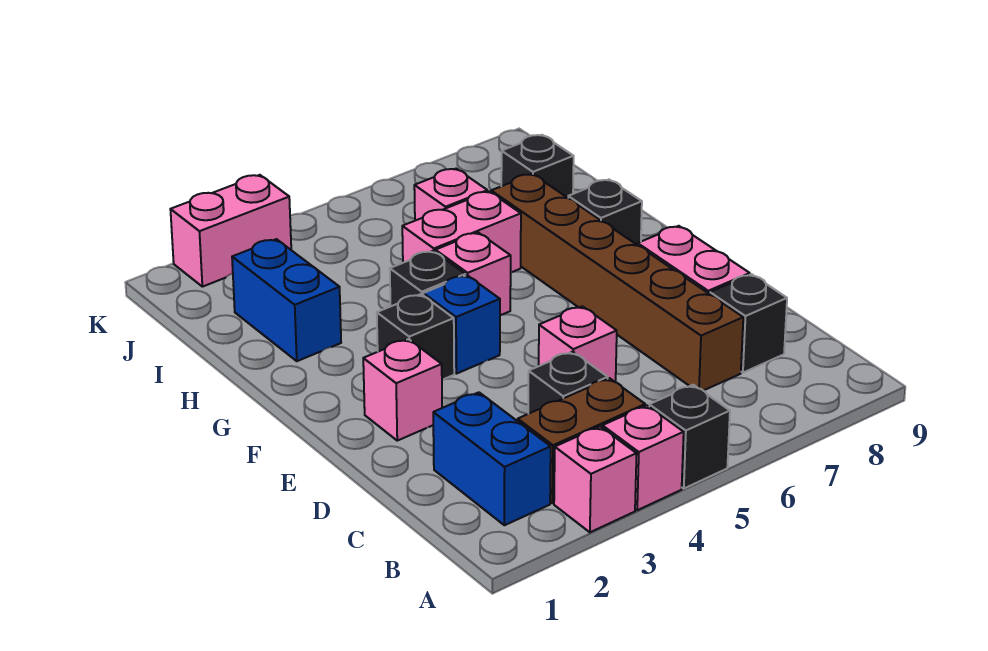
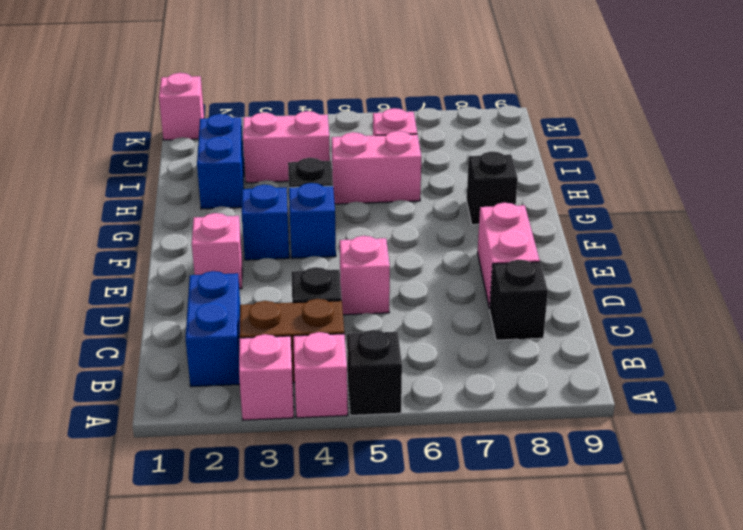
brown brick C7:H7 level 1 -> none
black brick F3 level 1 -> blue brick F3 level 1
pink brick G5 level 1 -> pink brick K1 level 1
black brick I8 level 1 -> none
pink brick K2:K3 level 1 -> pink brick I3:I4 level 1

